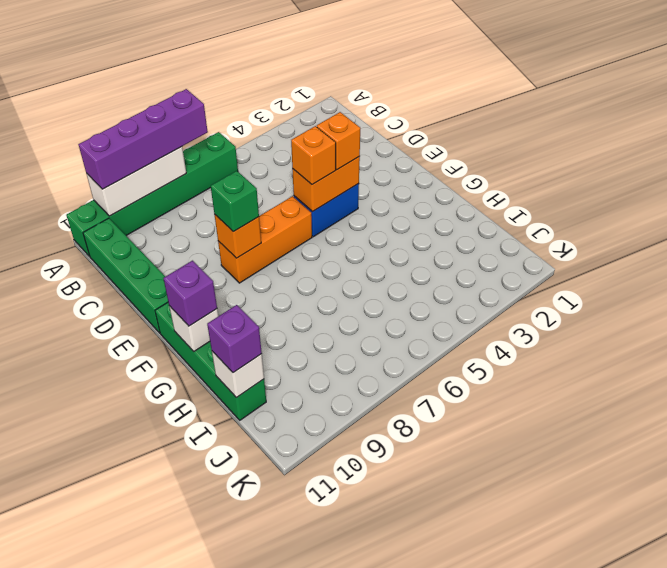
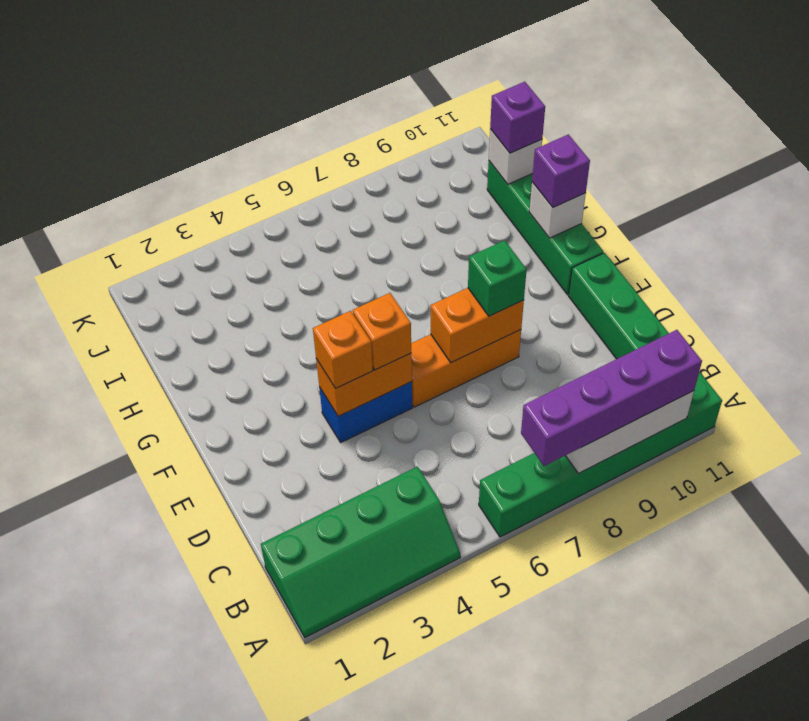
none -> green slope A1:B4 level 1 top B
orange brick E8 level 2 -> orange brick E7:E8 level 2

